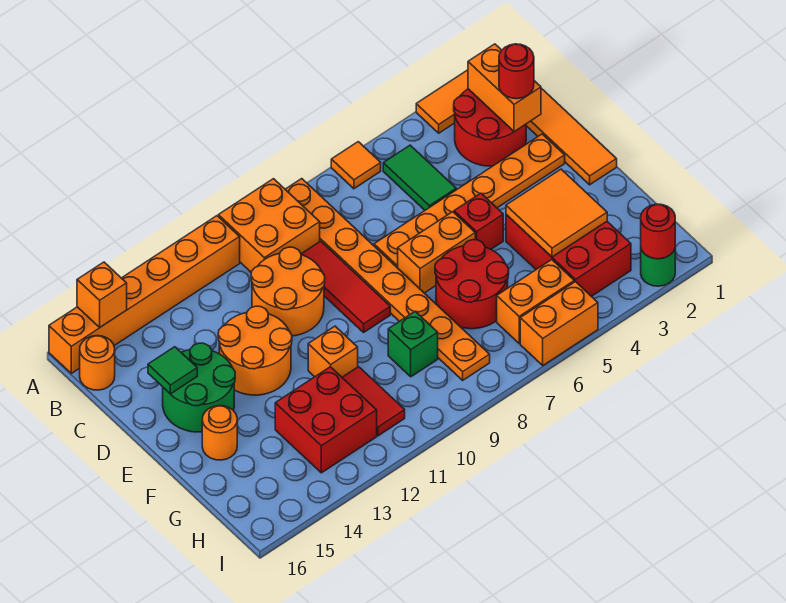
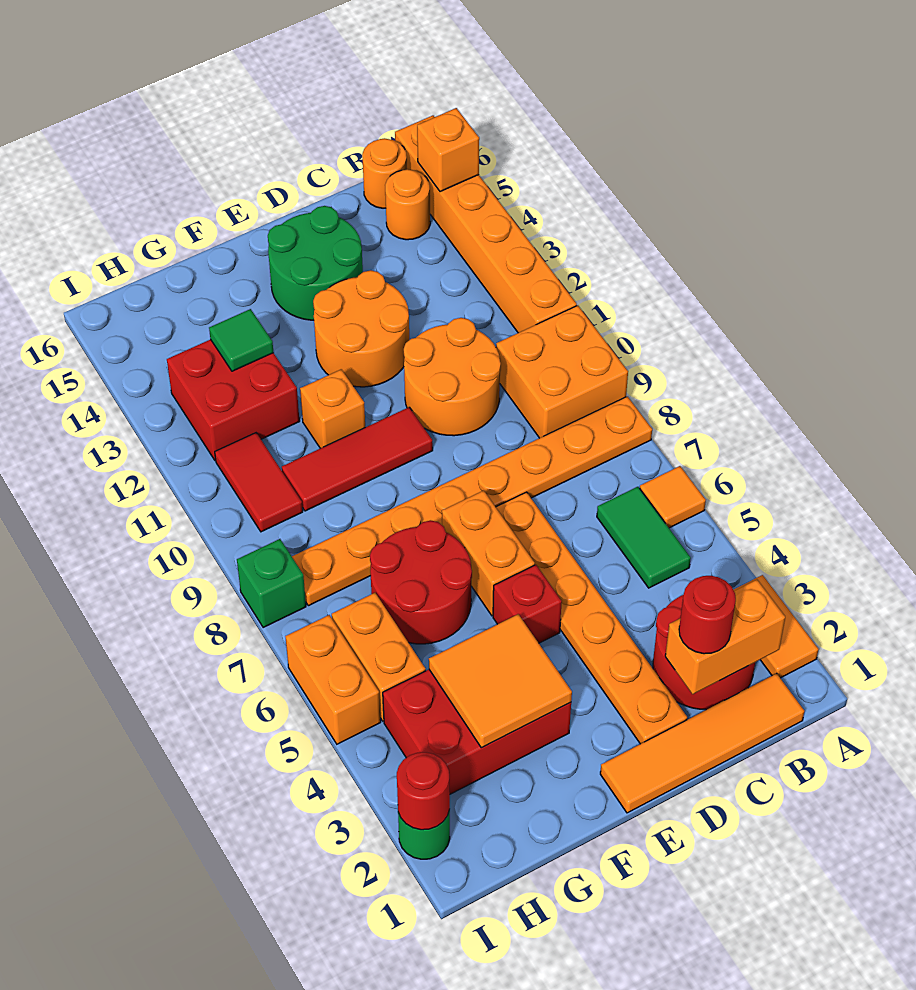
green tile B5:C5 level 1 -> green tile B5:B6 level 1
red tile C9:E9 level 1 -> red tile E10:G10 level 1
green tile D15 level 2 -> green tile G13 level 2
orange round brick F15 level 1 -> orange round brick B15 level 1
green brick G9 level 1 -> green brick I8 level 1
red tile G11:H11 level 1 -> red tile H10:H11 level 1

